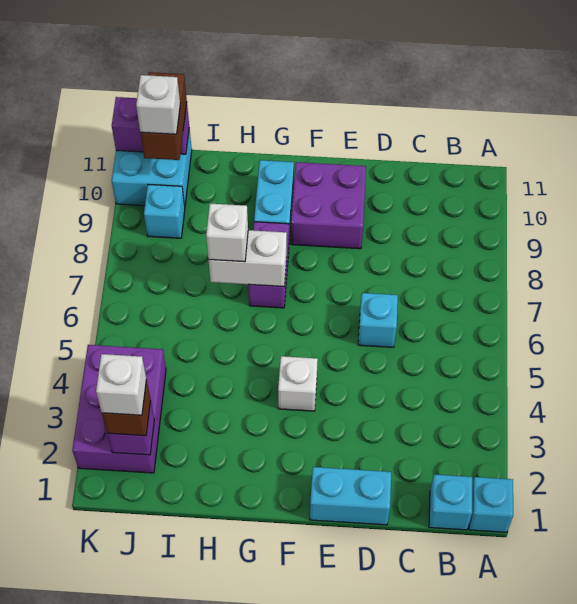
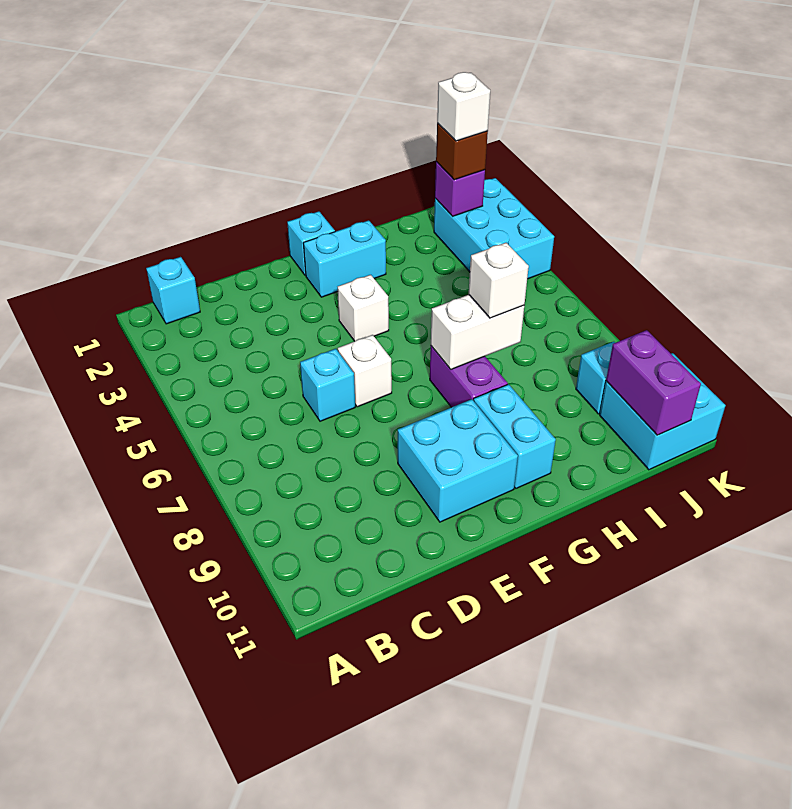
cyan brick A1 level 1 -> cyan brick F1 level 1
cyan brick D1:E1 level 1 -> cyan brick F2:G2 level 1
purple brick E9:F10 level 1 -> cyan brick E9:F10 level 1
purple brick J2:K4 level 1 -> cyan brick J2:K4 level 1
brown brick J10:J11 level 3 -> none
white brick J10 level 4 -> white brick E6 level 1
purple brick J11:K11 level 2 -> purple brick J10:J11 level 2

